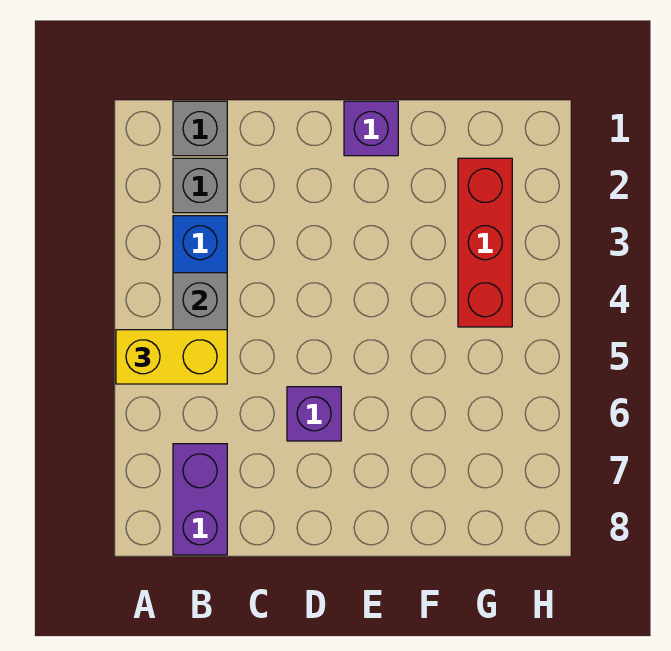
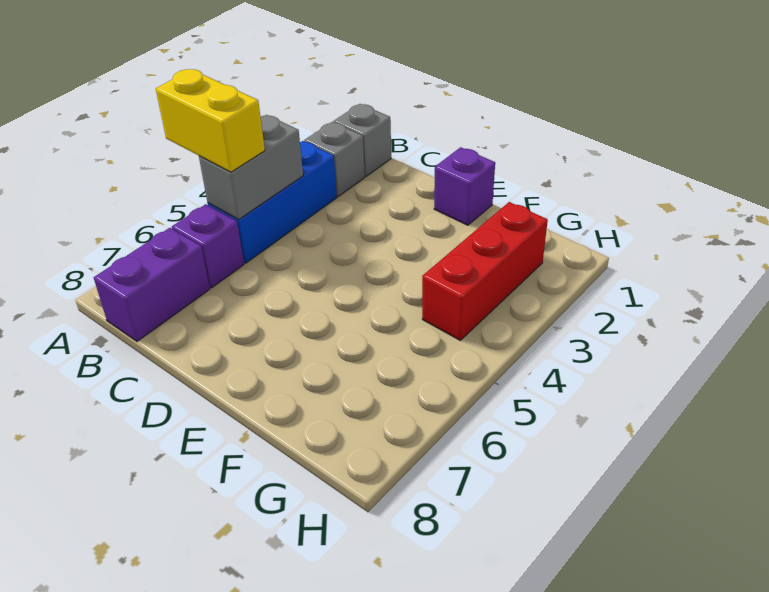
purple brick D6 level 1 -> purple brick B6 level 1

